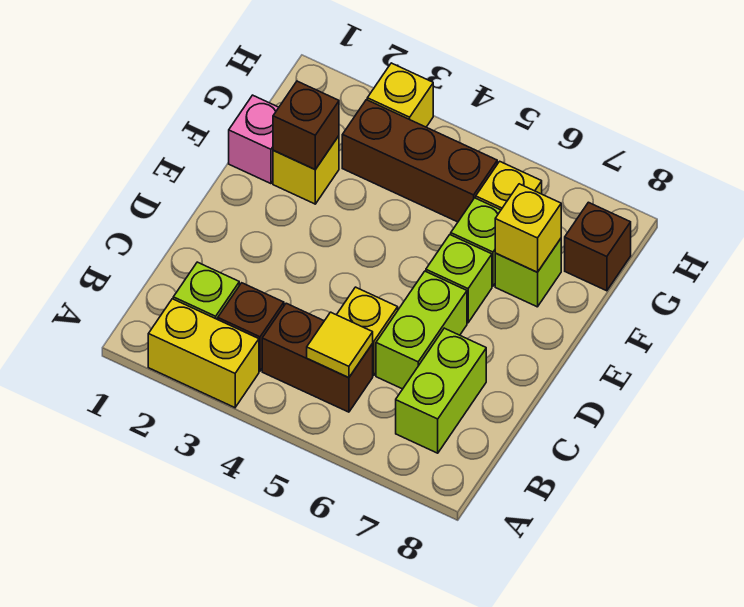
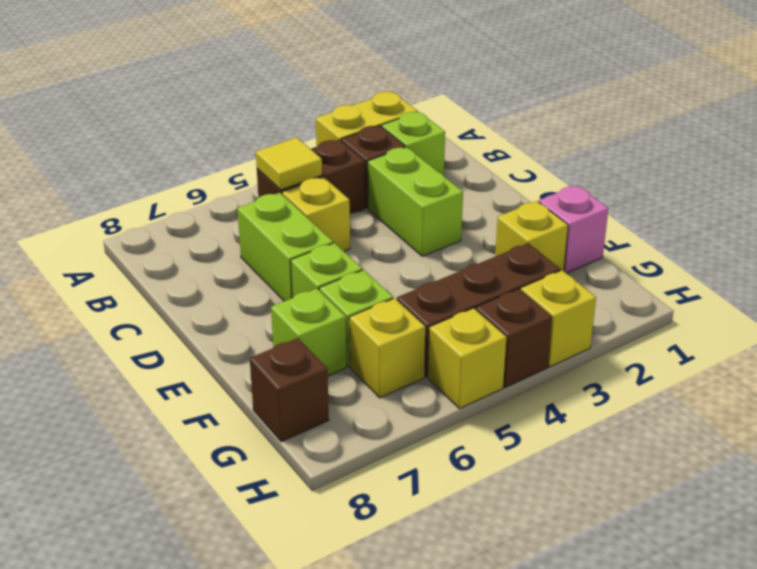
lime brick B7:C7 level 1 -> lime brick C3:D3 level 1
brown brick F2 level 2 -> brown brick H4 level 1
yellow brick F7 level 2 -> yellow brick H5 level 1

